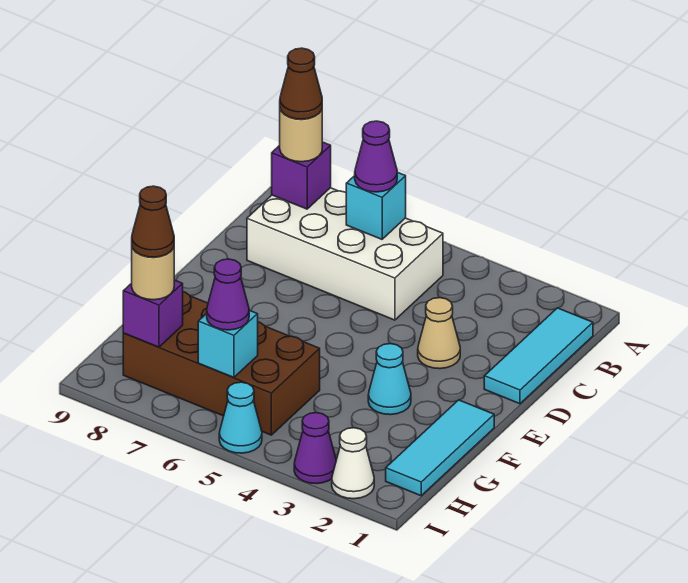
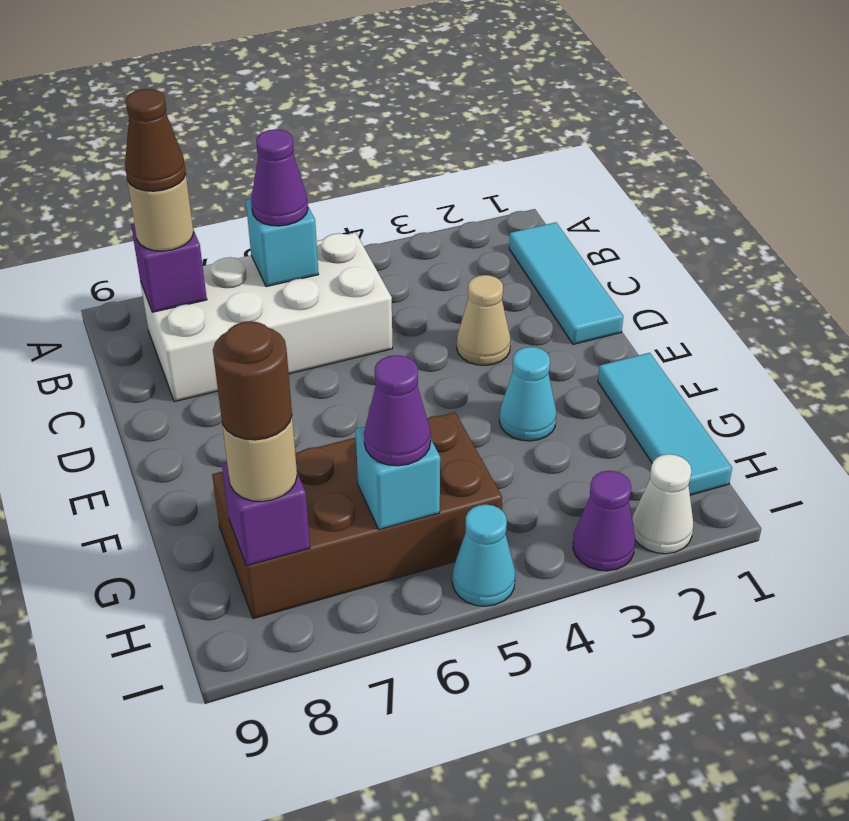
brown cone H8 level 4 -> brown round brick H8 level 4

